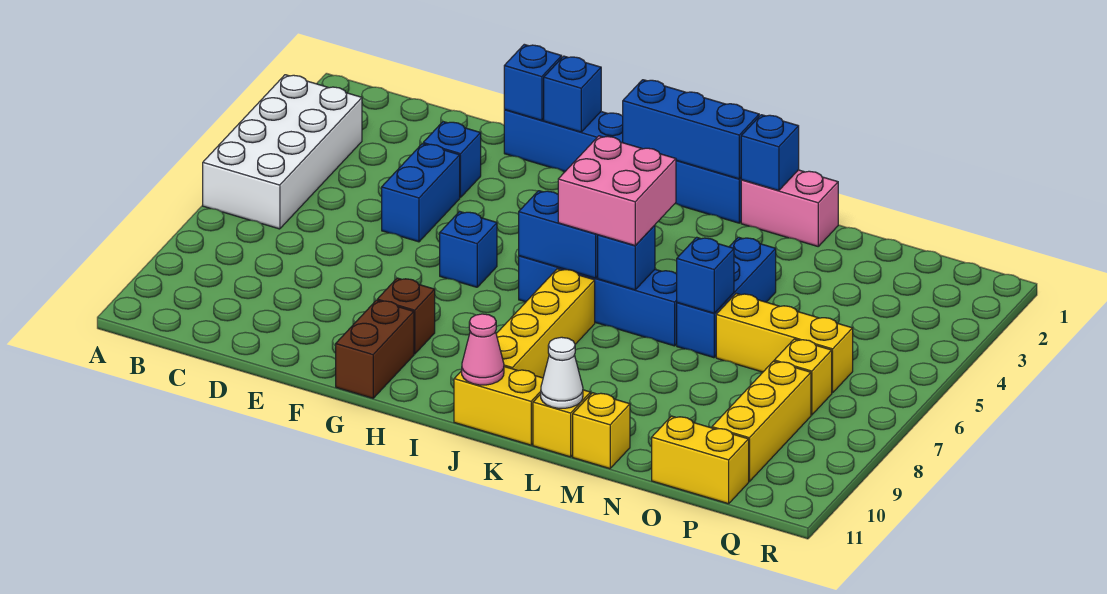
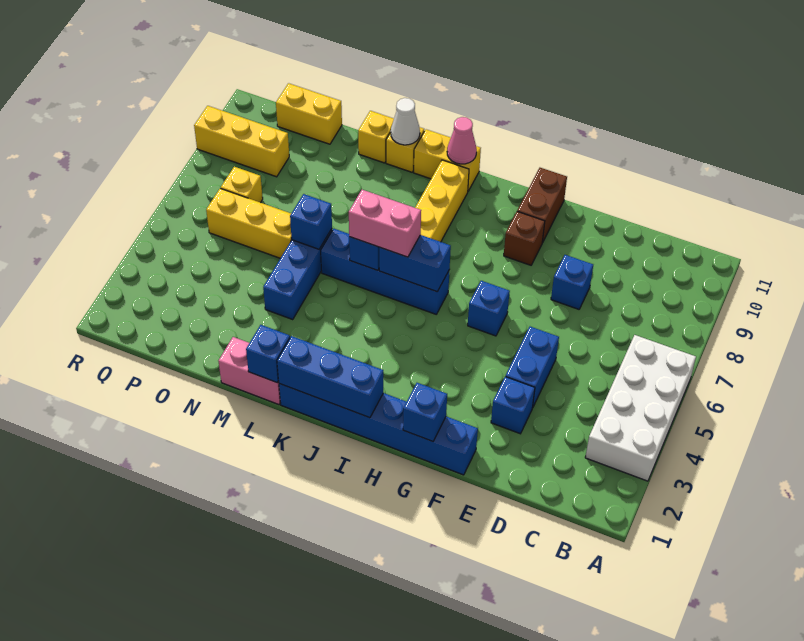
blue brick F1 level 2 -> blue brick E8 level 1
pink brick J5:K6 level 3 -> pink brick J6:K6 level 3
yellow brick P8:P10 level 1 -> yellow brick P9:R9 level 1

